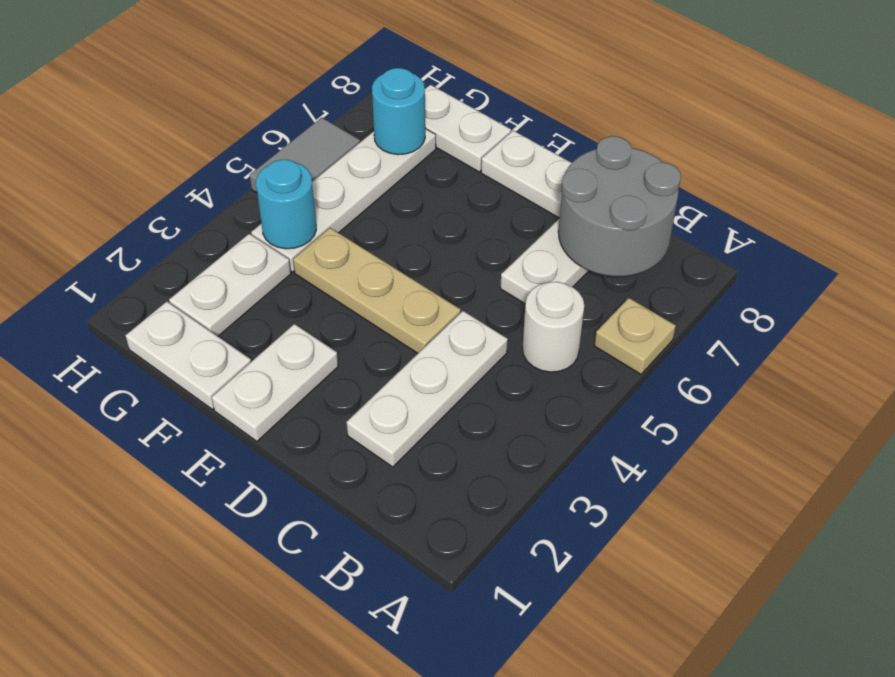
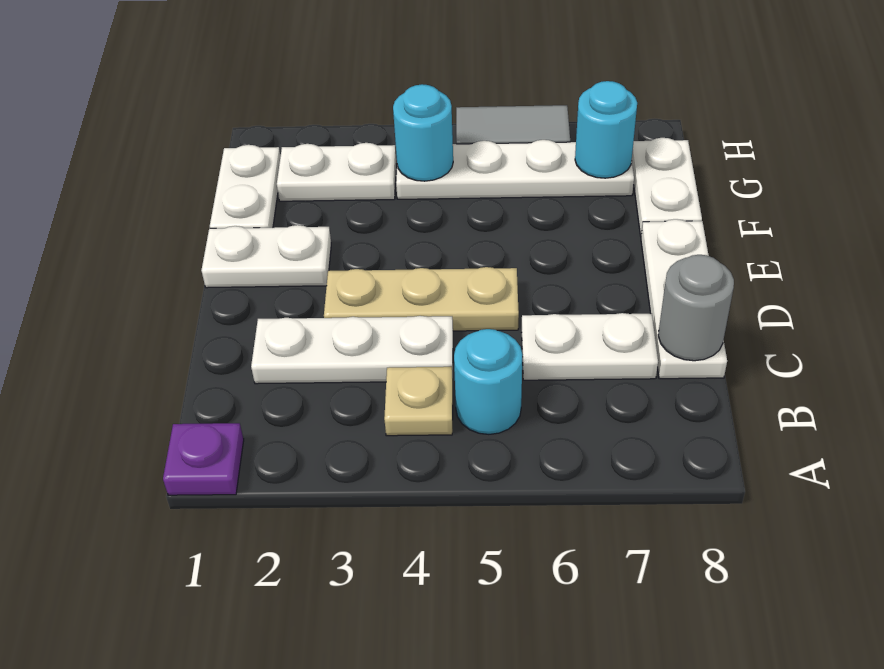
none -> purple plate A1 level 1
tan plate A6 level 1 -> tan plate B4 level 1
white round brick B5 level 1 -> cyan round brick B5 level 1
grey round brick B7:C8 level 2 -> grey round brick C8 level 2
tan plate D4:F4 level 1 -> tan plate D3:D5 level 1

